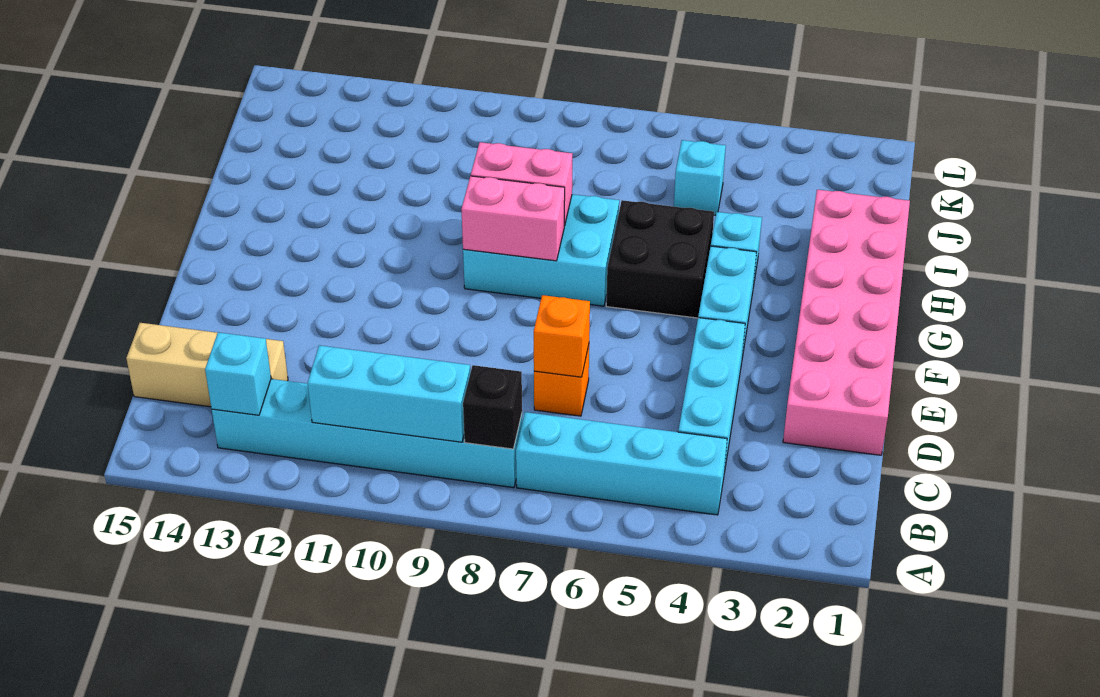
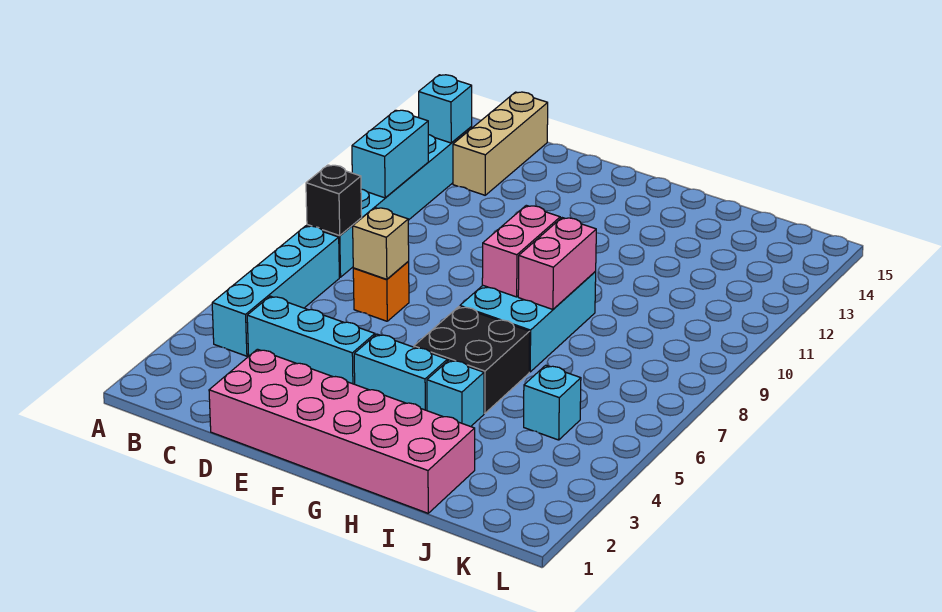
cyan brick B9:B11 level 2 -> cyan brick B10:B11 level 2
orange brick D7 level 2 -> tan brick D7 level 2

